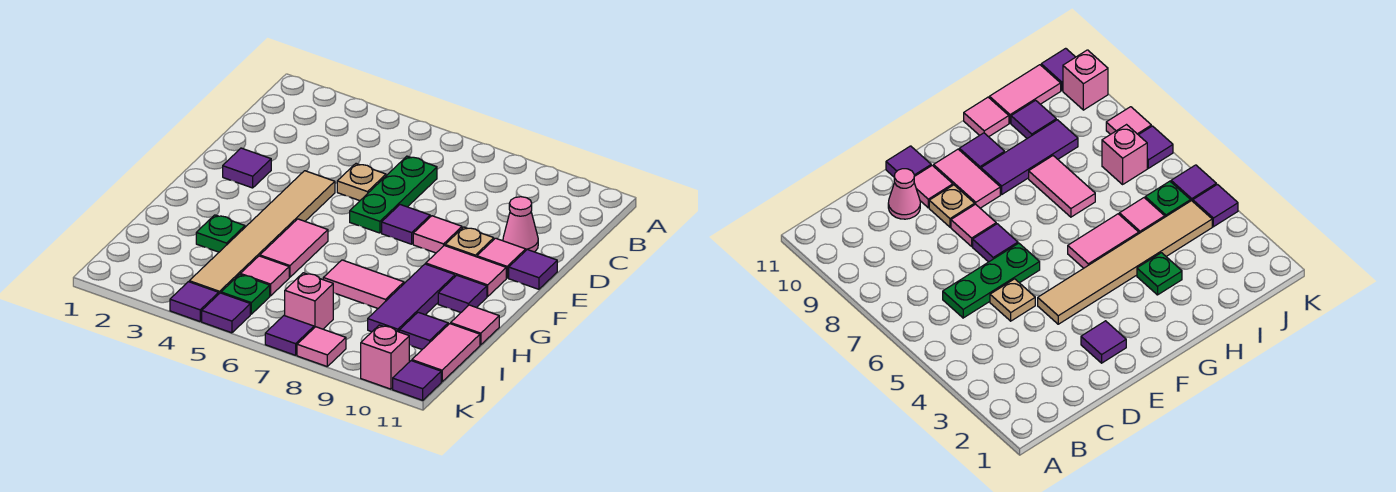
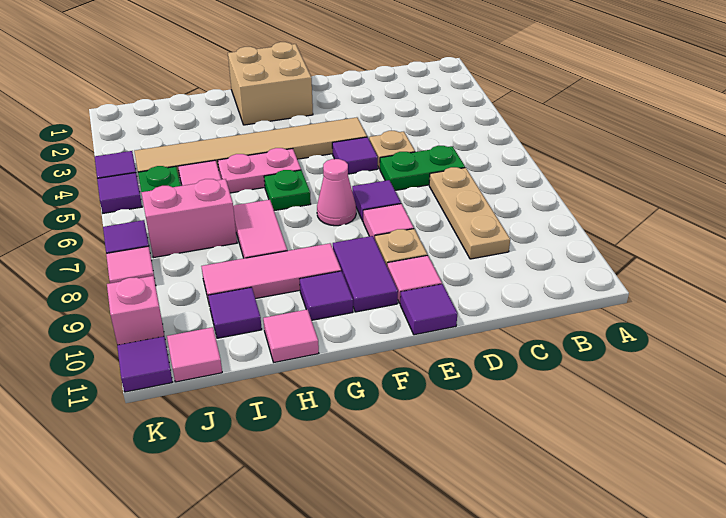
green plate C6:E6 level 1 -> green plate C6:D6 level 1
none -> tan plate C7:C9 level 1
pink cone D10 level 1 -> pink cone F7 level 1
purple tile E2 level 1 -> purple tile E5 level 1
none -> tan brick F1:G2 level 1
pink tile F9:F10 level 1 -> purple tile F9:F10 level 1
pink tile G5:H5 level 1 -> pink plate G5:H5 level 1
purple tile G9:I9 level 1 -> pink tile G9:I9 level 1
green plate H3 level 1 -> green plate G6 level 1
pink tile I11:J11 level 1 -> pink tile J11 level 1
pink brick J7 level 1 -> pink brick I7:J7 level 1

